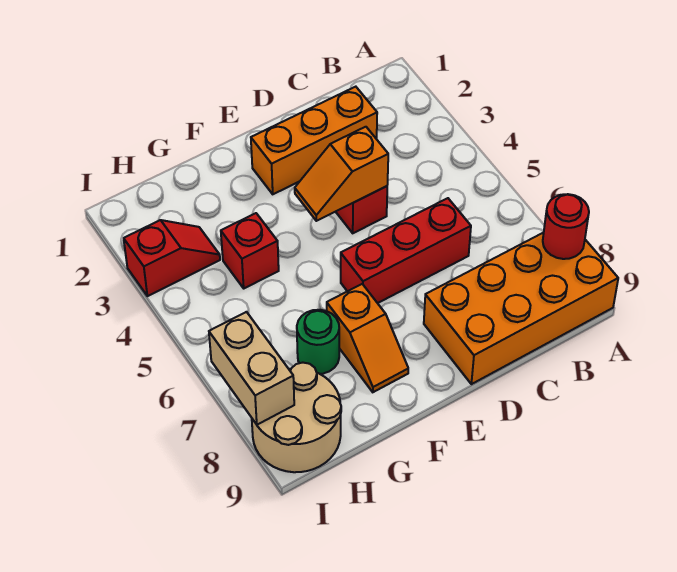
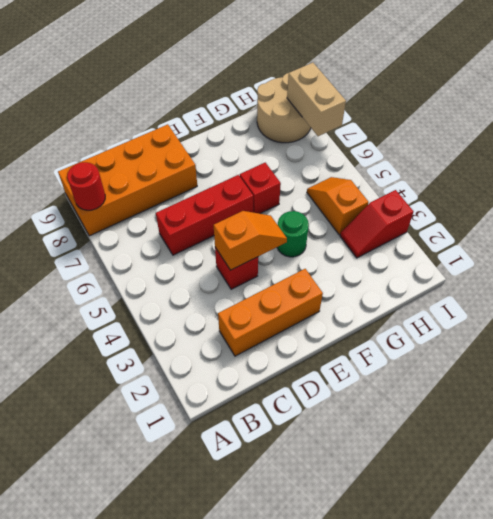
orange slope F7:F8 level 1 top 7 -> orange slope H4:H5 level 1 top 4
red brick G4 level 1 -> red brick F6 level 1
green round brick G7 level 1 -> green round brick F4 level 1

